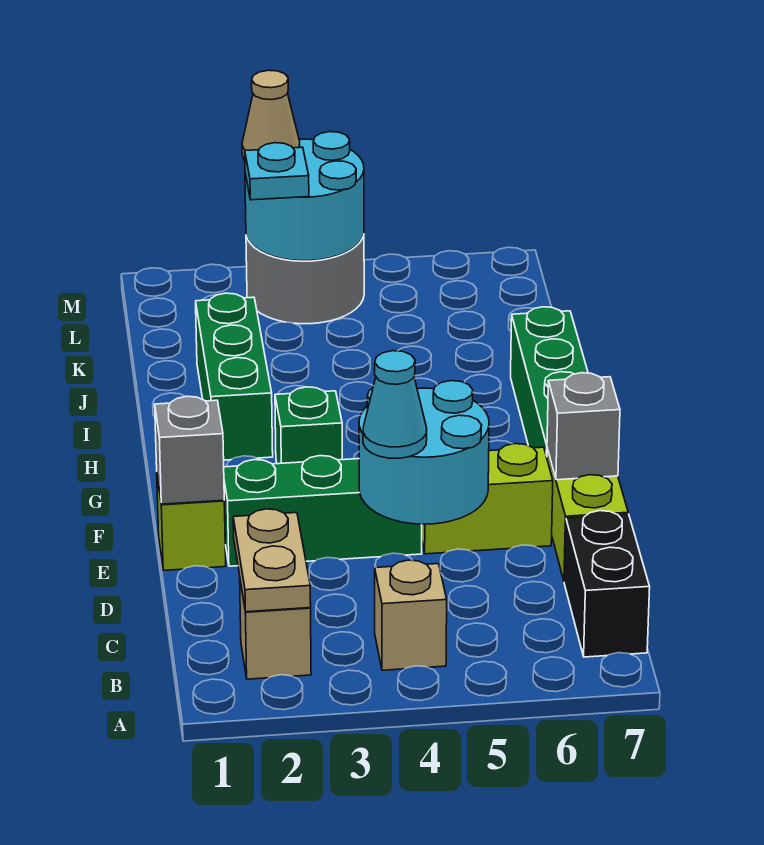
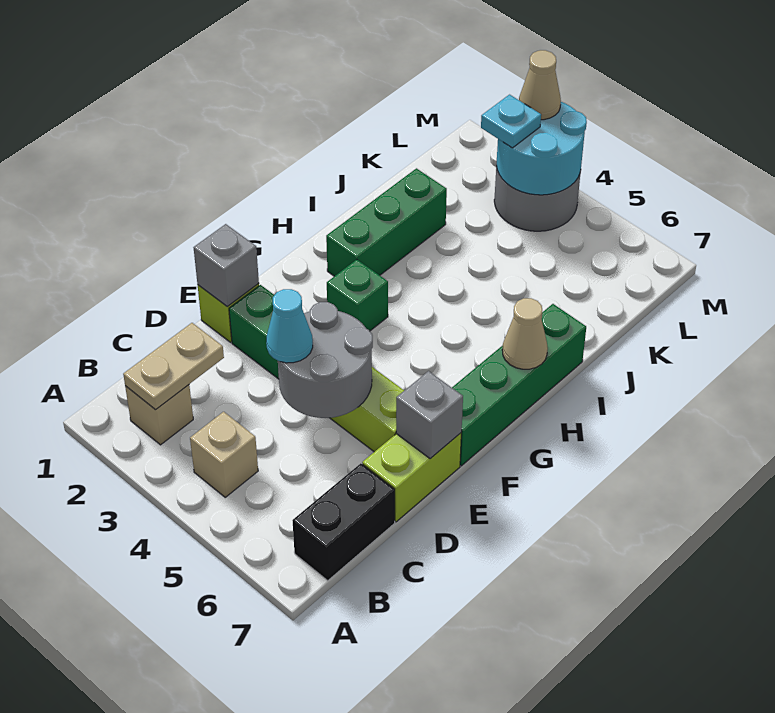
cyan round brick D4:E5 level 2 -> grey round brick D4:E5 level 2
none -> tan cone H7 level 2

